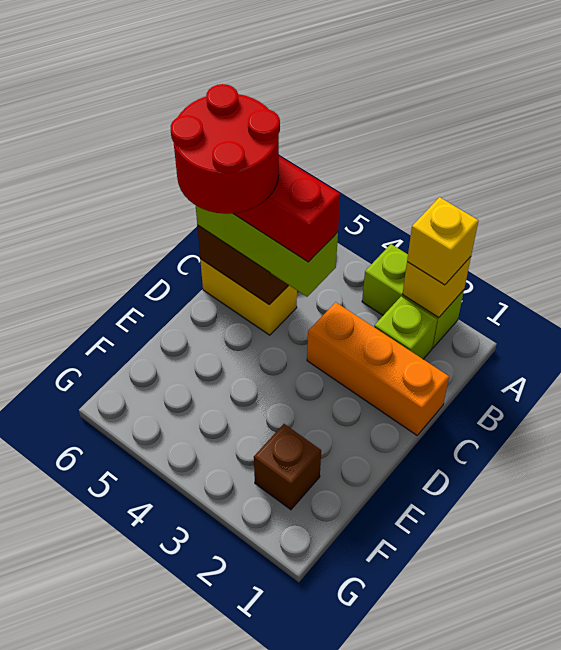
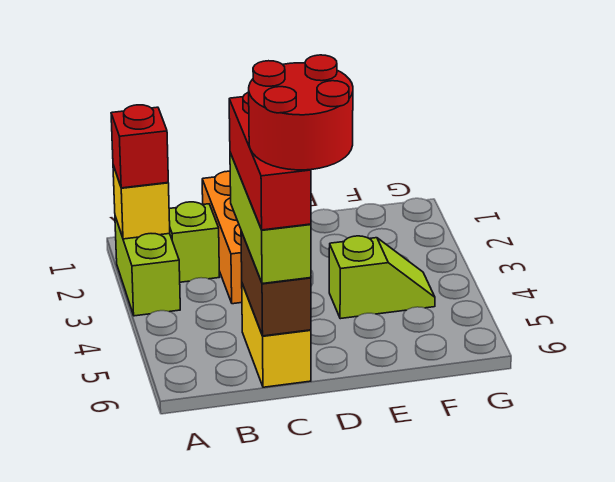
yellow brick A2 level 3 -> red brick A2 level 3
none -> lime slope E4:F4 level 1 top E
brown brick F2 level 1 -> none

